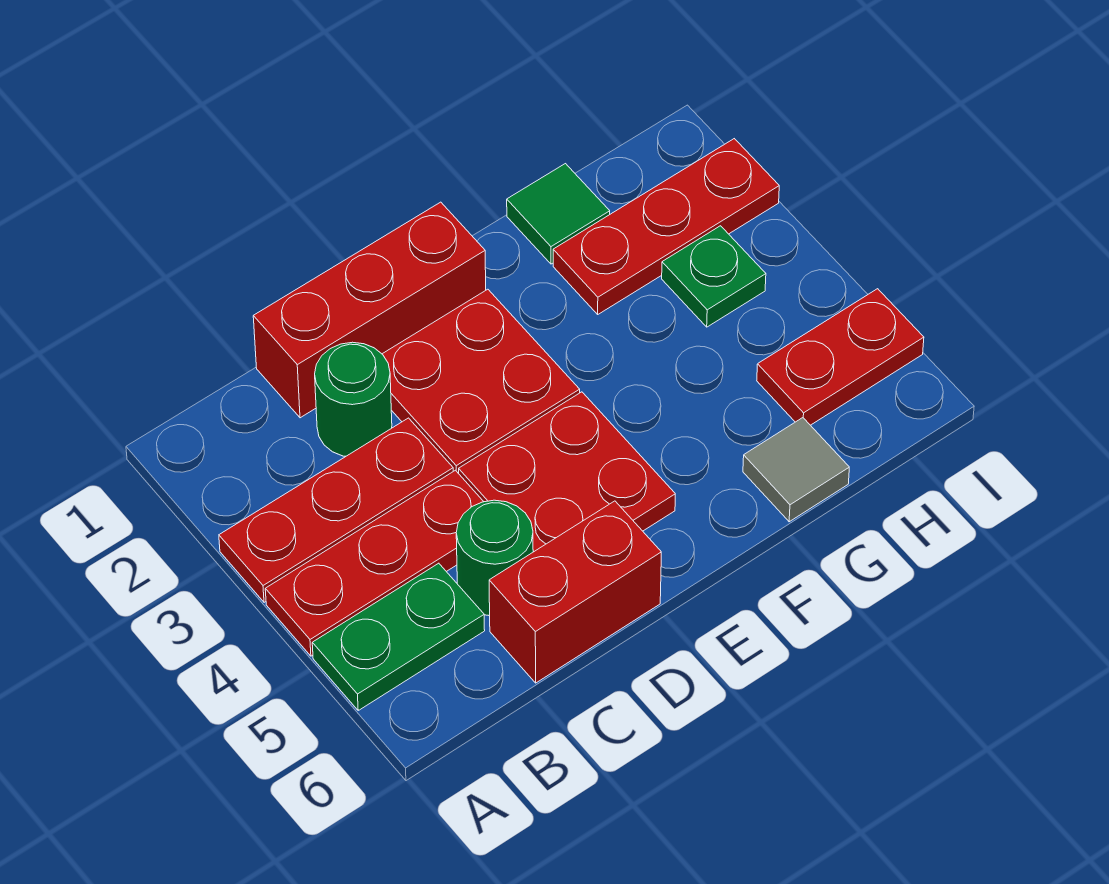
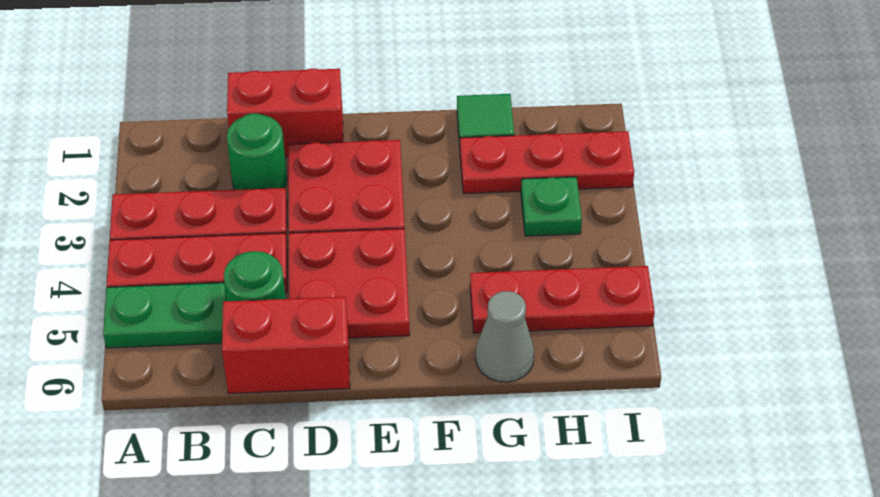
red brick C1:E1 level 1 -> red brick C1:D1 level 1
grey tile G6 level 1 -> grey cone G6 level 1
red plate H5:I5 level 1 -> red plate G5:I5 level 1

